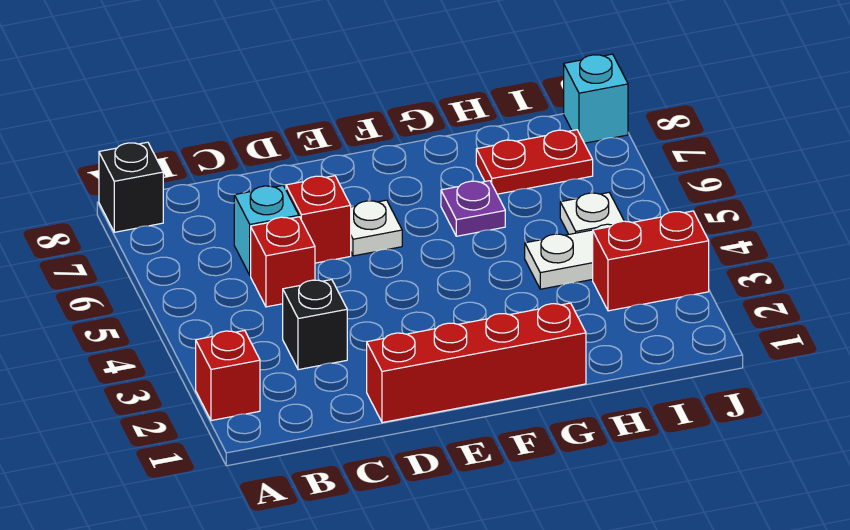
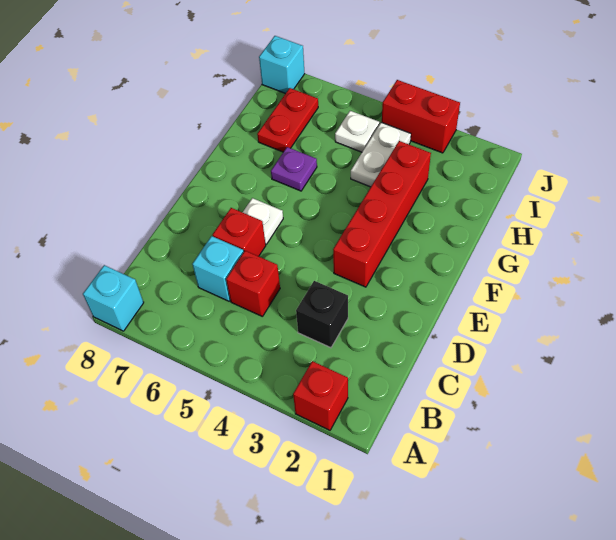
black brick A8 level 1 -> cyan brick A8 level 1
red brick D1:G1 level 1 -> red brick E3:H3 level 1
red brick I3:J3 level 1 -> red brick J3:J4 level 1

